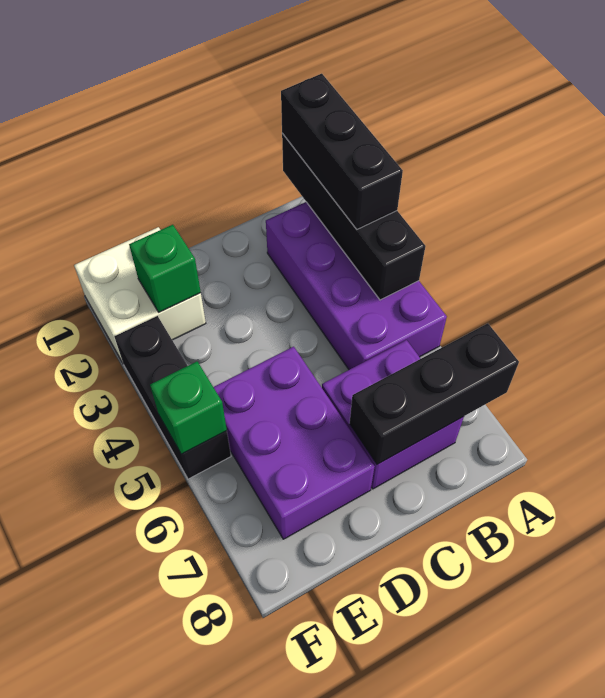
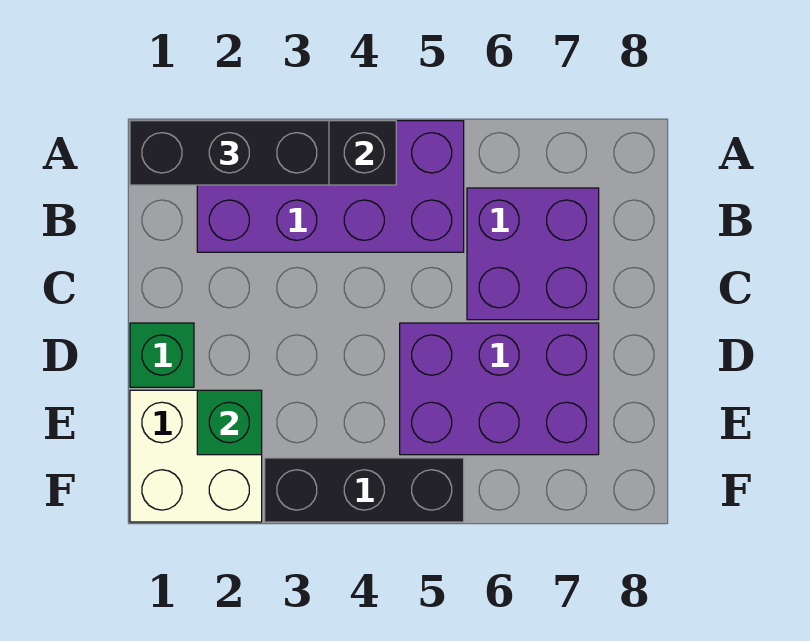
black brick A7:C7 level 2 -> none
green brick F5 level 2 -> green brick D1 level 1

